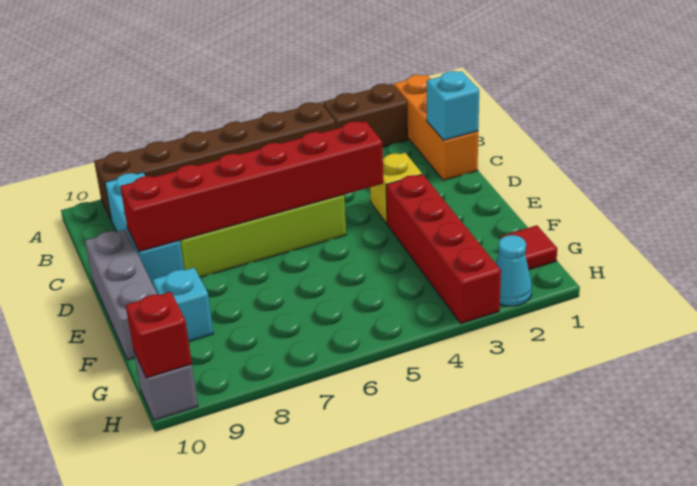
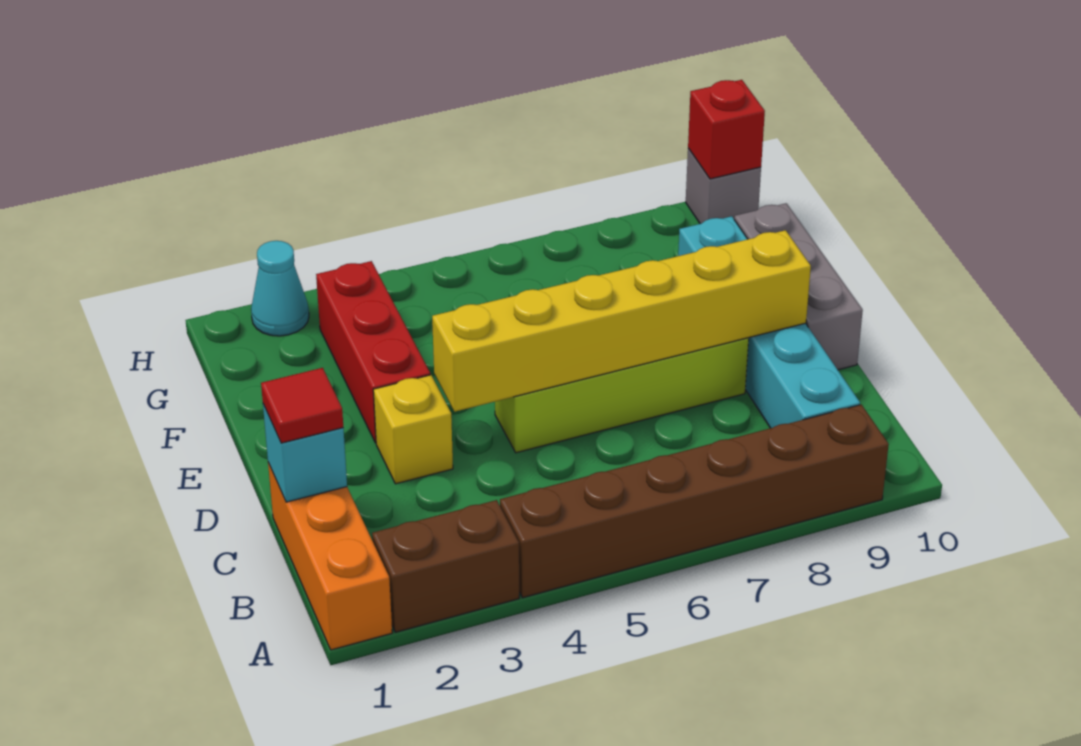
red brick D4:D9 level 2 -> yellow brick D4:D9 level 2
red brick E3:H3 level 1 -> red brick E3:G3 level 1
red tile G1 level 1 -> red tile C1 level 3

